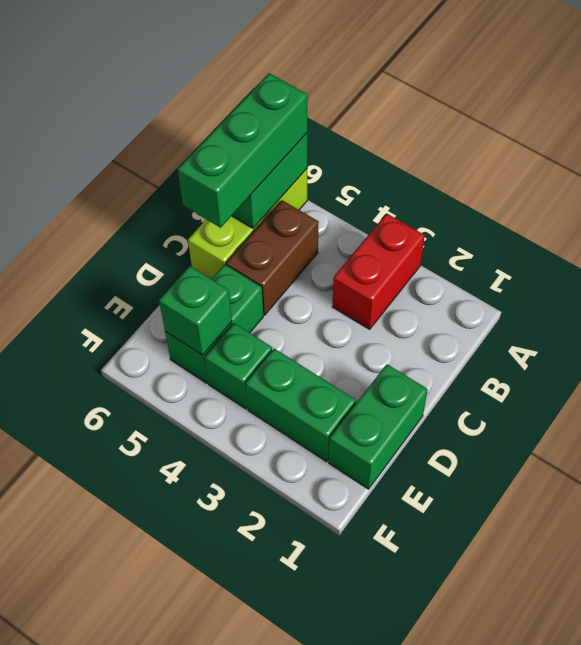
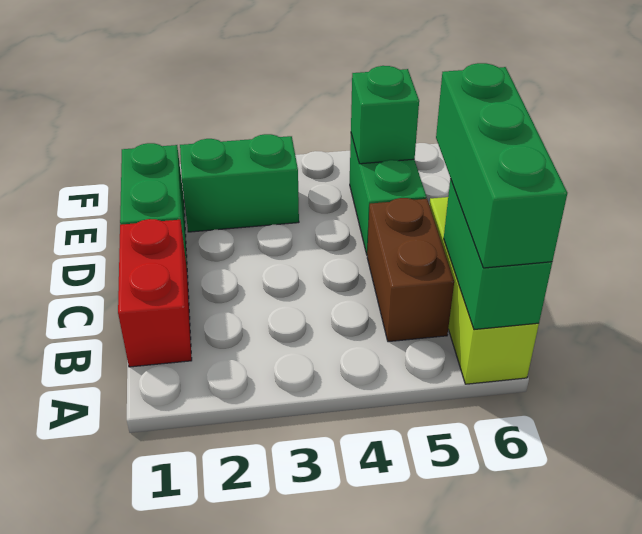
red brick A3:B3 level 1 -> red brick B1:C1 level 1
green brick E4 level 1 -> none

